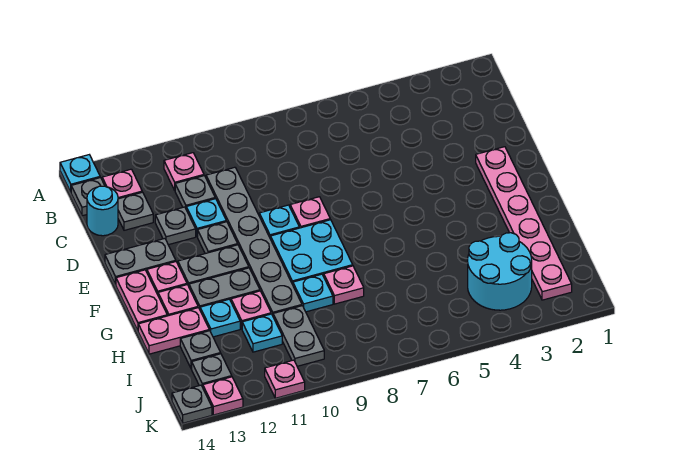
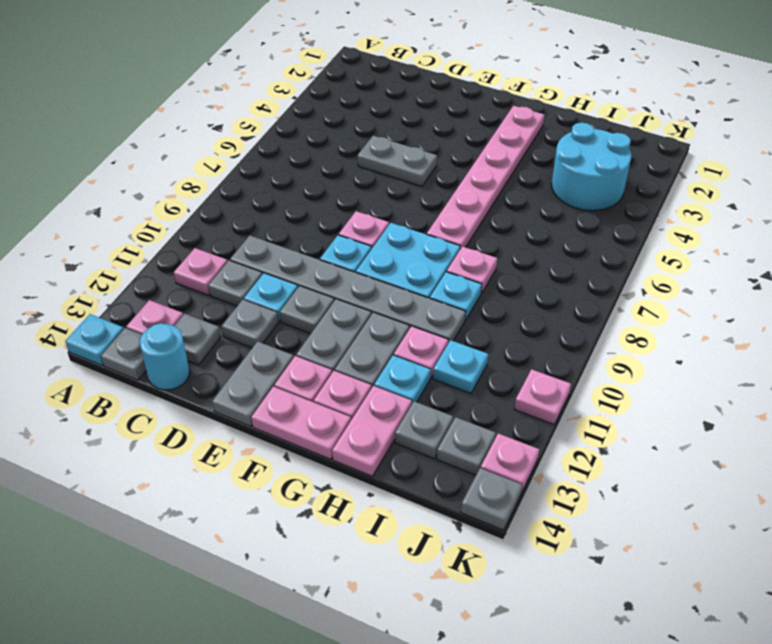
pink plate E2:J2 level 1 -> pink plate G2:G7 level 1
grey plate I10:J10 level 1 -> grey plate D5:E5 level 1

